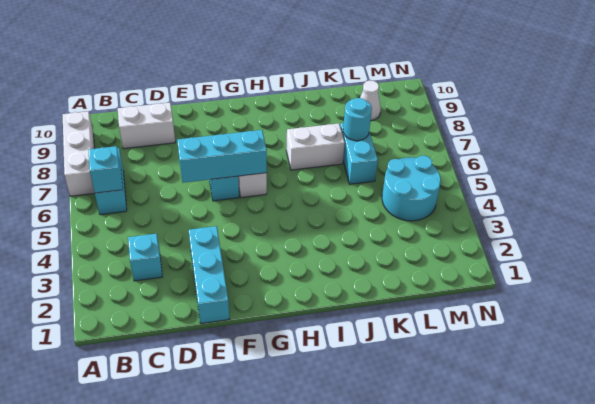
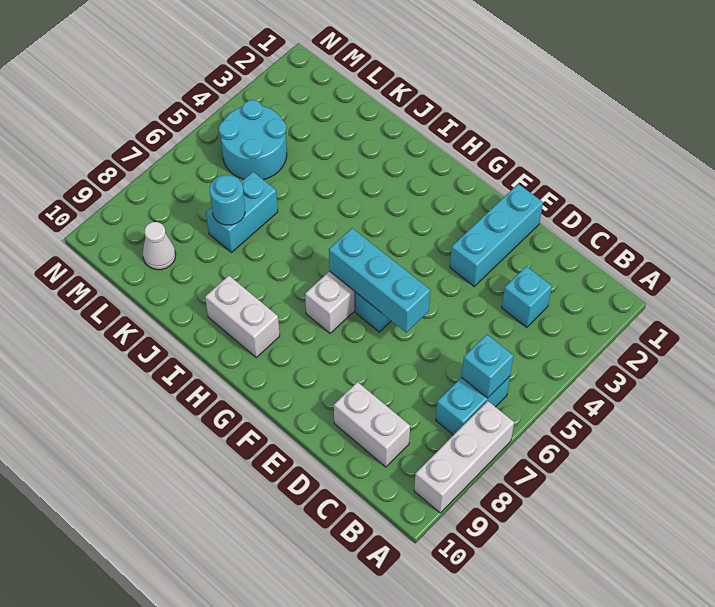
white brick I7:J7 level 1 -> white brick H9:I9 level 1

